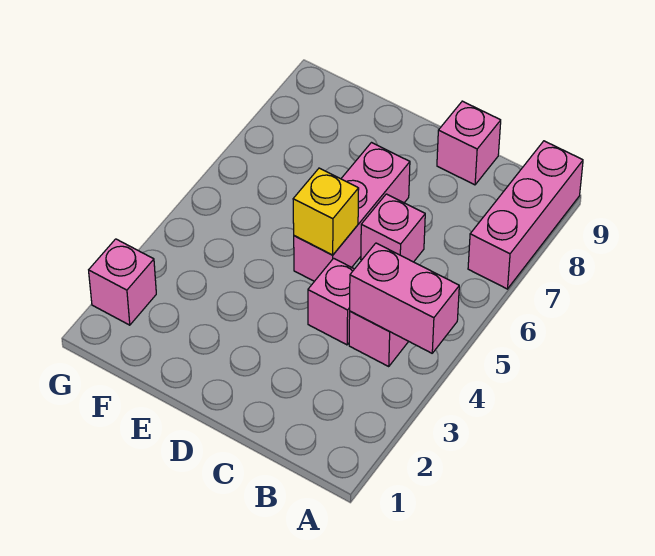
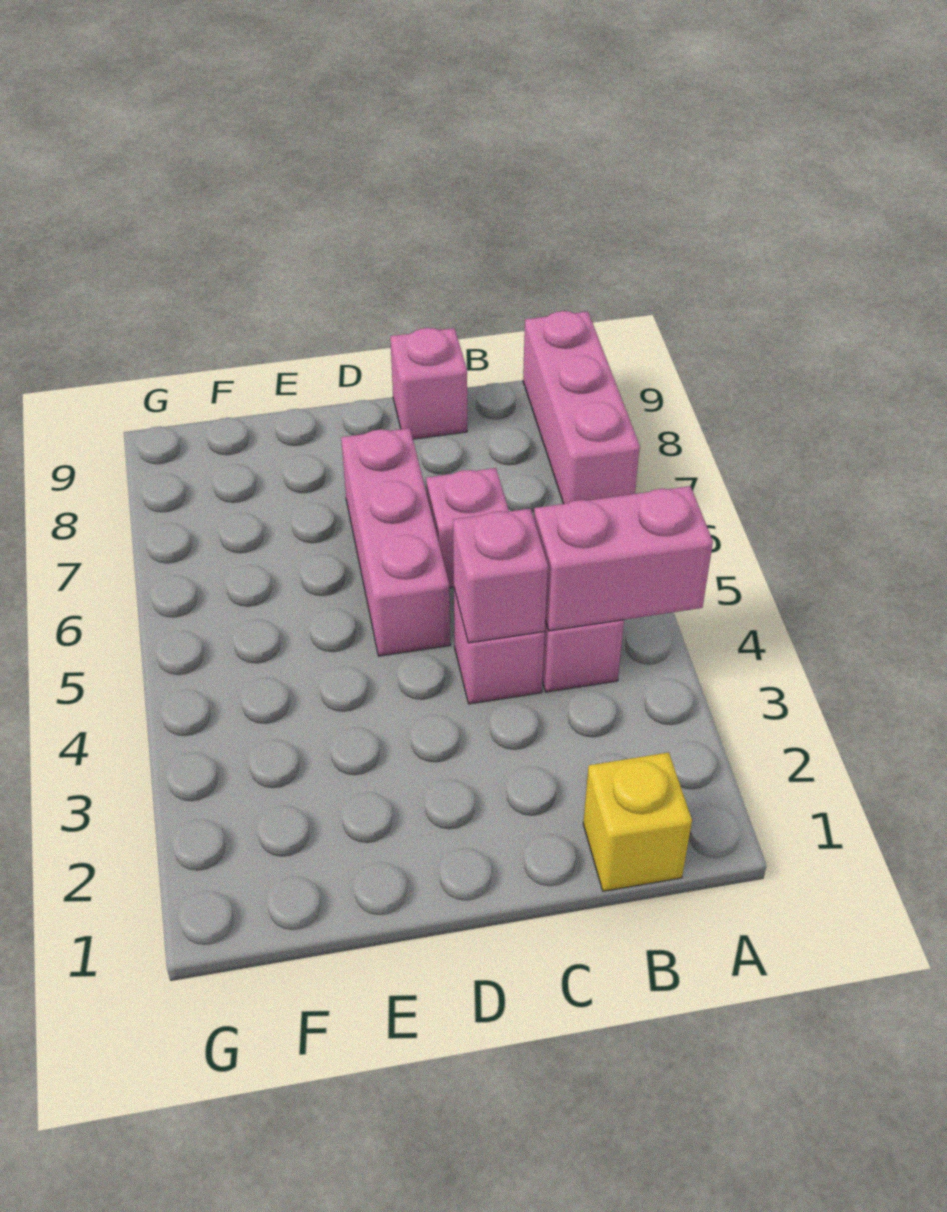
yellow brick D5 level 2 -> yellow brick B1 level 1
pink brick G2 level 1 -> pink brick C4 level 2

